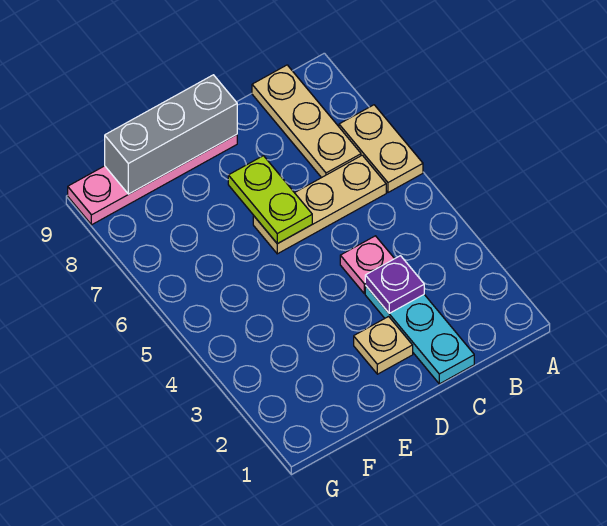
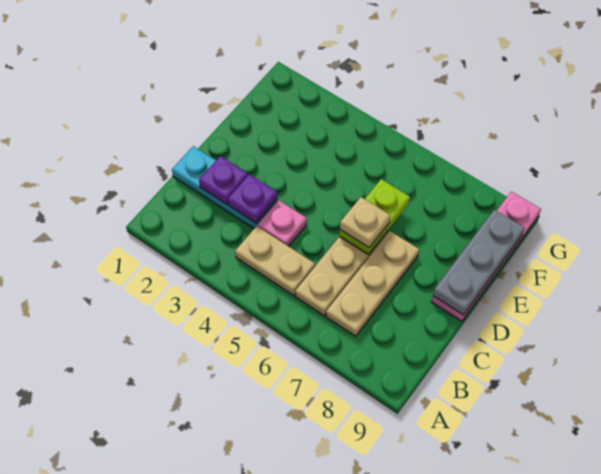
tan plate A6:A7 level 1 -> tan plate B4:B5 level 1
tan plate B7:B9 level 1 -> tan plate B7:D7 level 1
none -> purple plate C2 level 2
tan plate D2 level 1 -> tan plate D6 level 3
lime plate D6:D7 level 2 -> lime plate D6:E6 level 2
grey brick D9:F9 level 2 -> grey plate D9:F9 level 2

